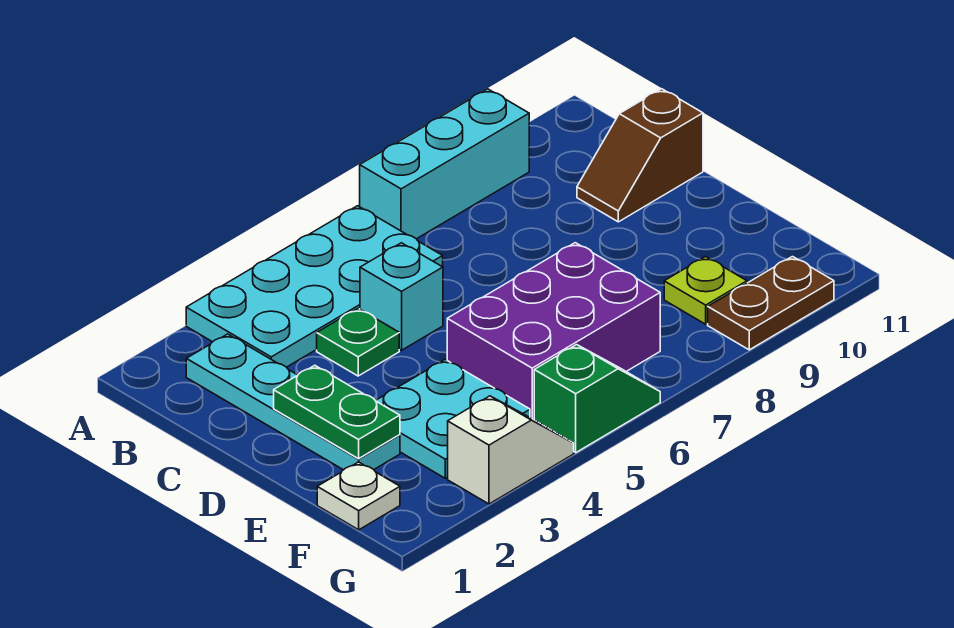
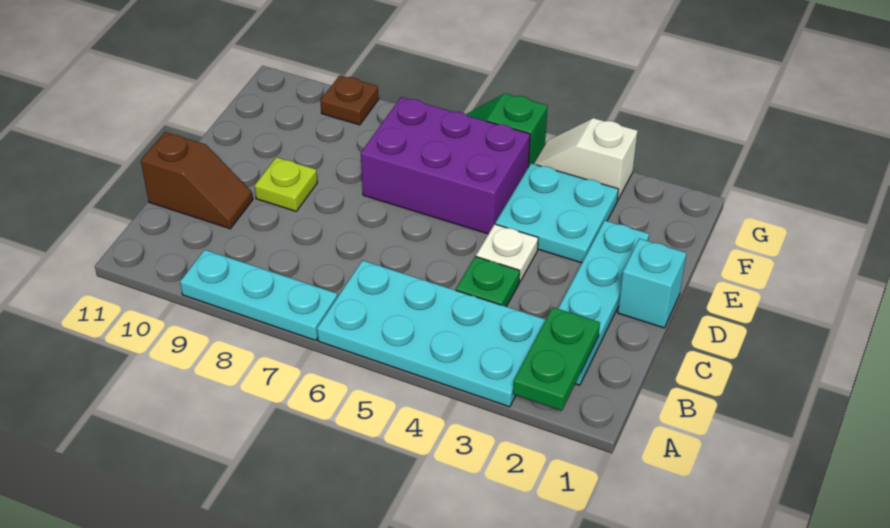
cyan brick A7:A9 level 1 -> cyan plate A7:A9 level 1
cyan brick C5 level 1 -> cyan brick D1 level 1
green plate D2:E2 level 2 -> green plate A2:B2 level 2
white plate F1 level 1 -> white plate D4 level 1
lime plate F9 level 1 -> lime plate D9 level 1
brown plate G9:G10 level 1 -> brown plate G9 level 1

